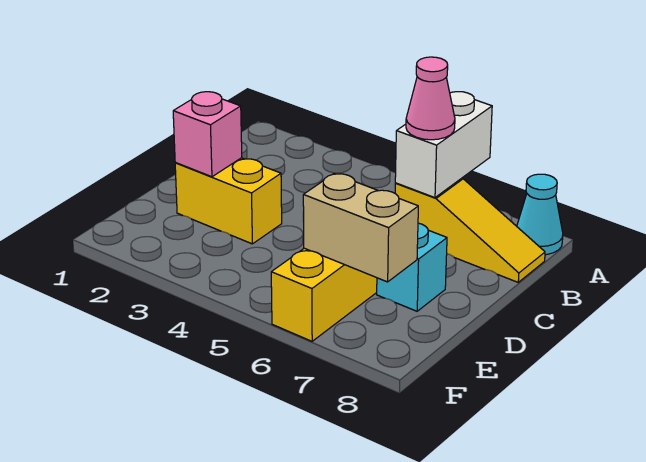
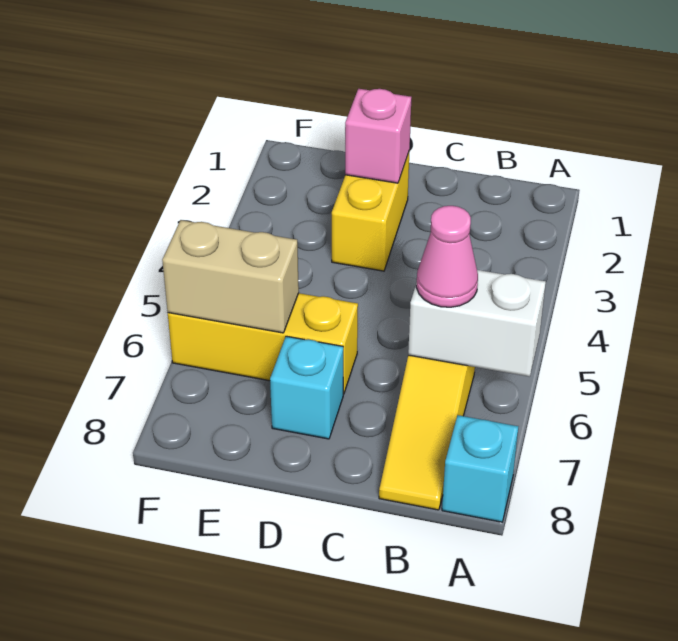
cyan cone A8 level 1 -> cyan brick A8 level 1
tan brick E6:E7 level 2 -> tan brick E6:F6 level 2

